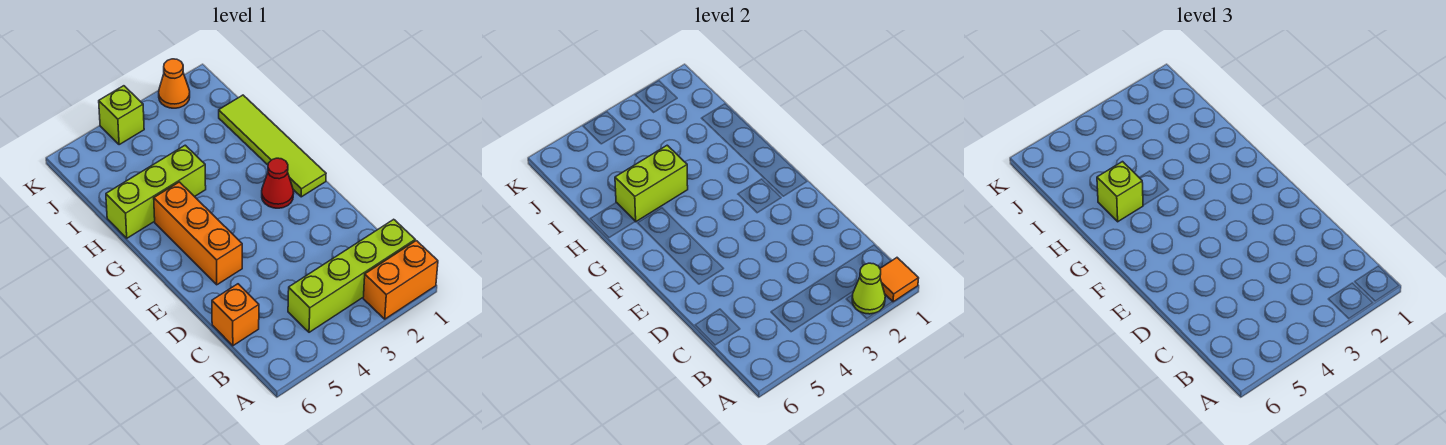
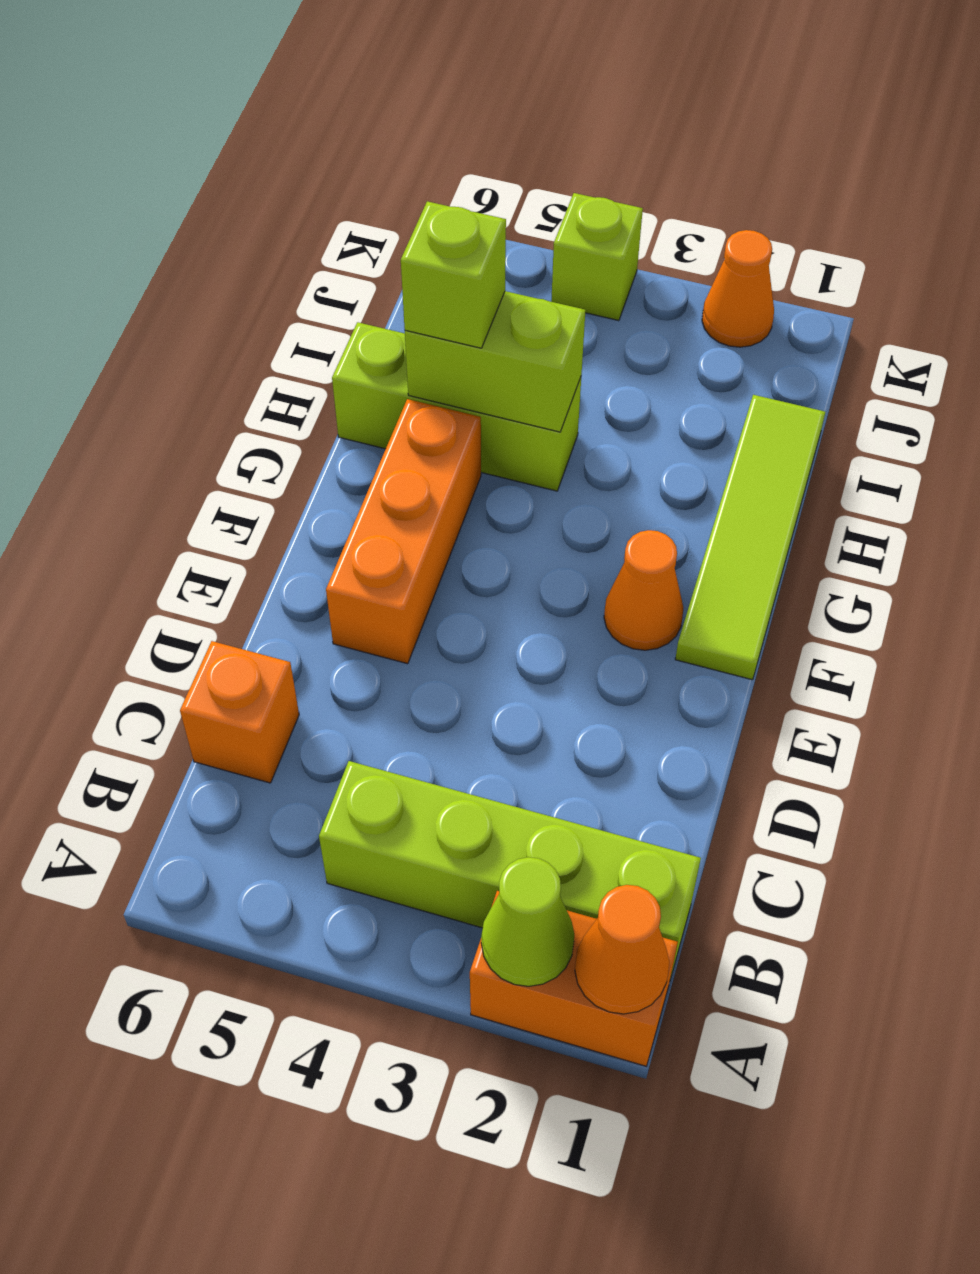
orange tile A1 level 2 -> orange cone A1 level 2
red cone F2 level 1 -> orange cone F2 level 1

